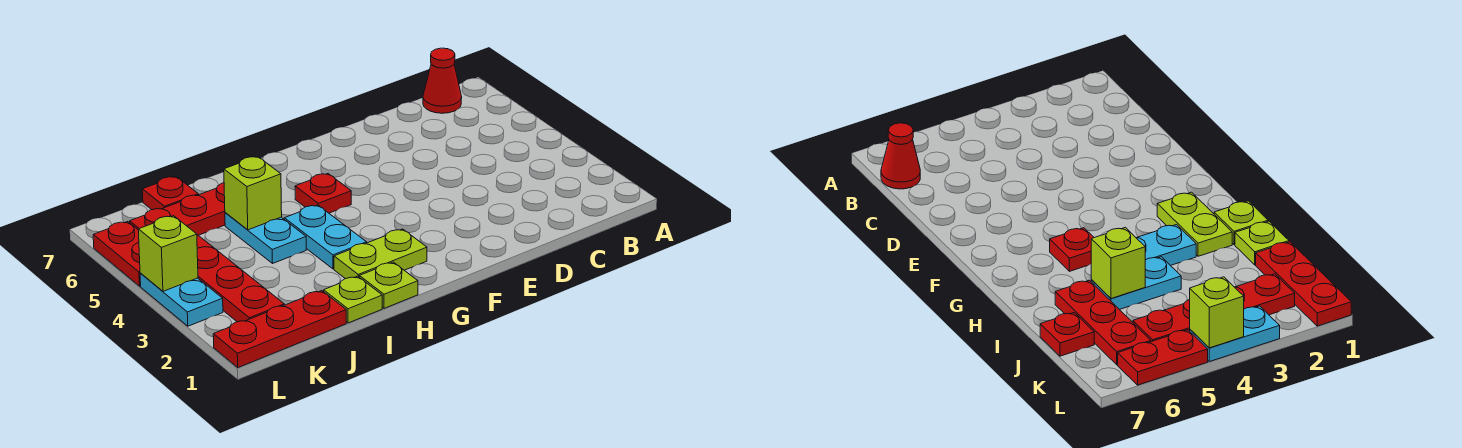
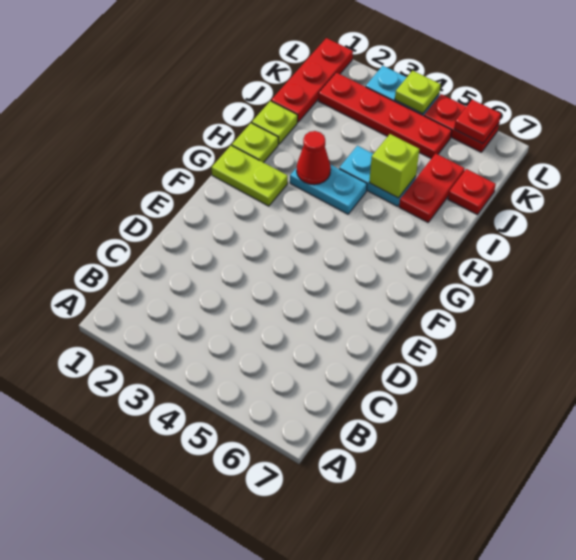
red cone B7 level 1 -> red cone H3 level 2
lime plate G2:H2 level 1 -> lime plate G1:G2 level 1
red plate G5 level 1 -> red plate L6 level 2
red plate I6:K6 level 1 -> red plate I6:J6 level 1
lime brick L4 level 2 -> lime plate L4 level 2

